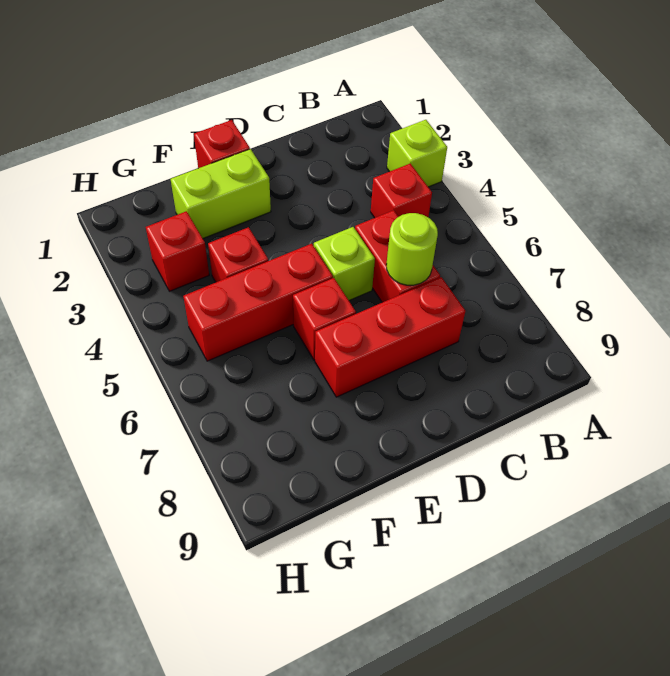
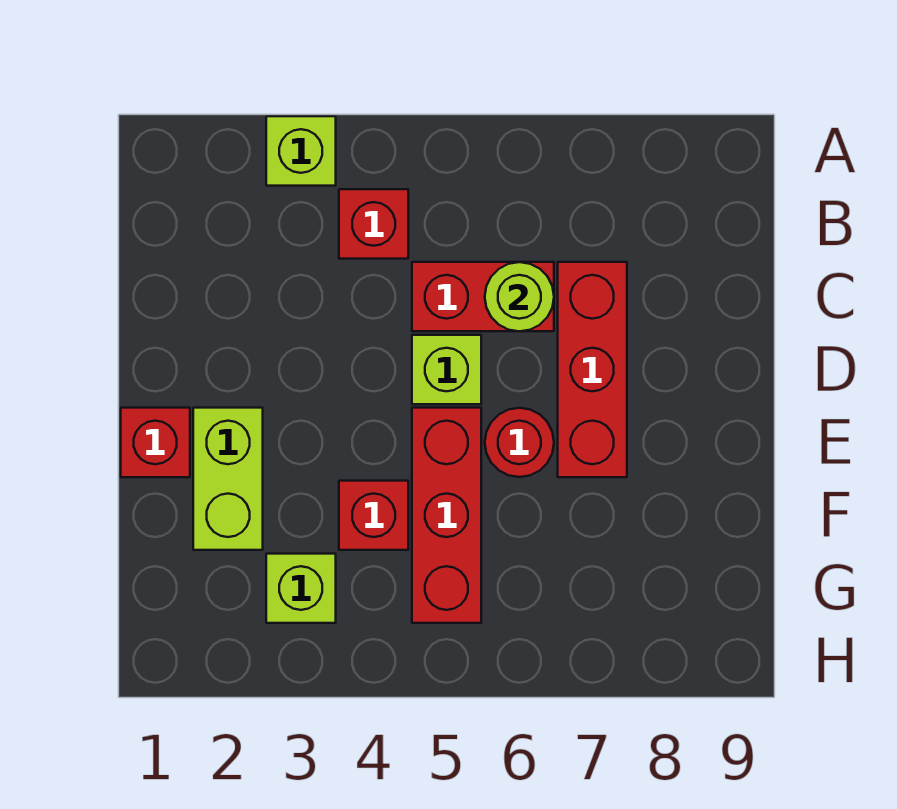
red brick E6 level 1 -> red round brick E6 level 1
red brick G3 level 1 -> lime brick G3 level 1

